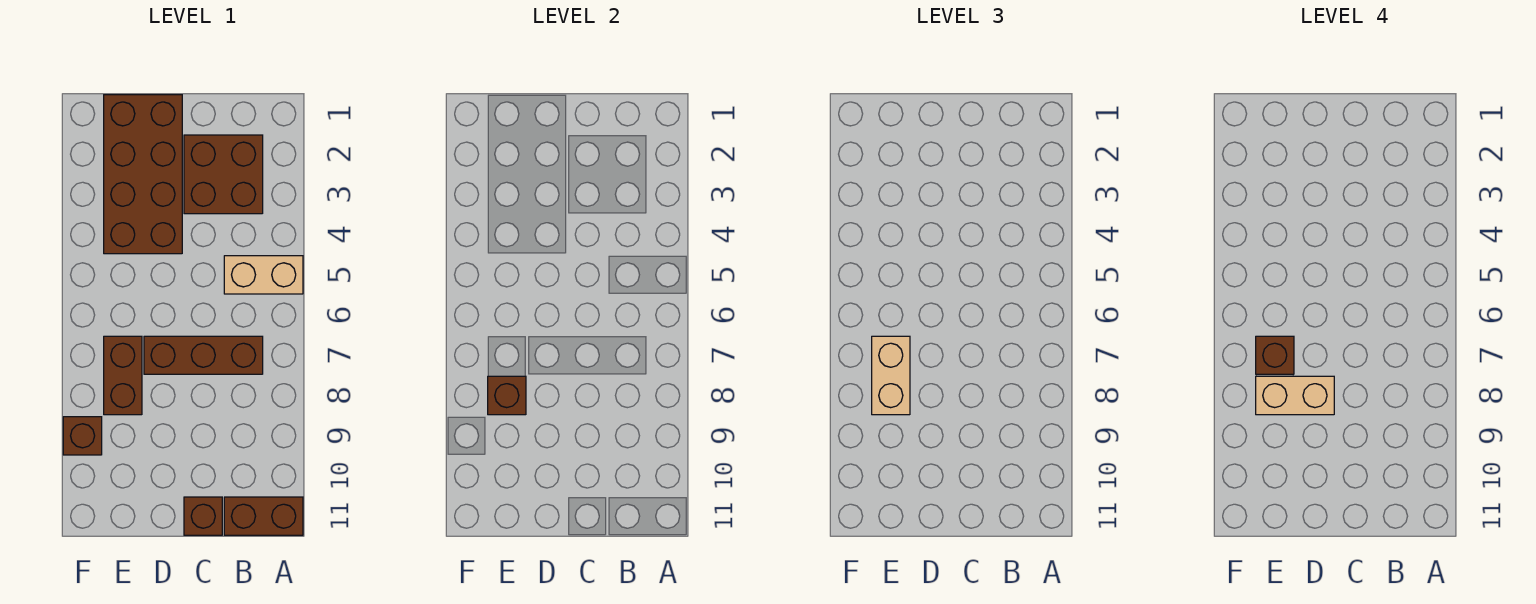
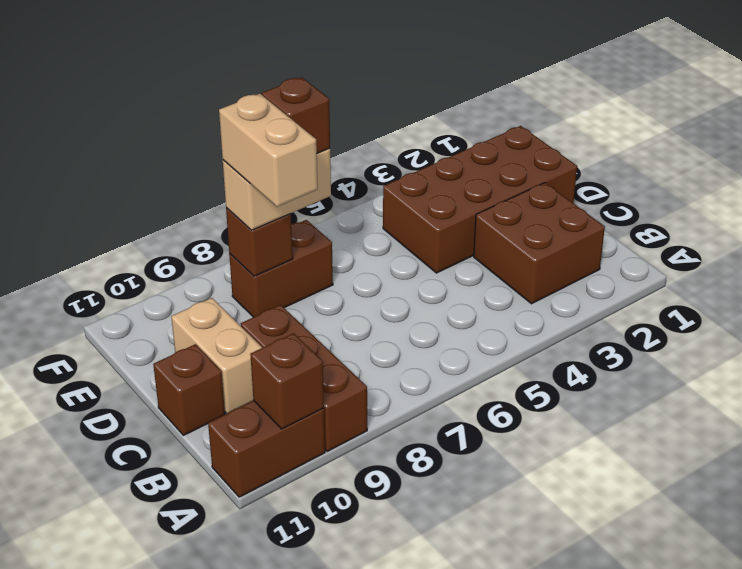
tan brick A5:B5 level 1 -> tan brick C10:D10 level 1
brown brick A11:B11 level 1 -> brown brick A10:A11 level 1
brown brick B7:D7 level 1 -> brown brick A9:C9 level 1
brown brick F9 level 1 -> brown brick A10 level 2

